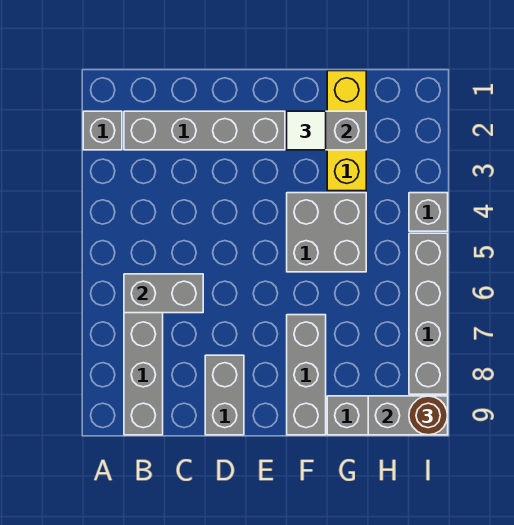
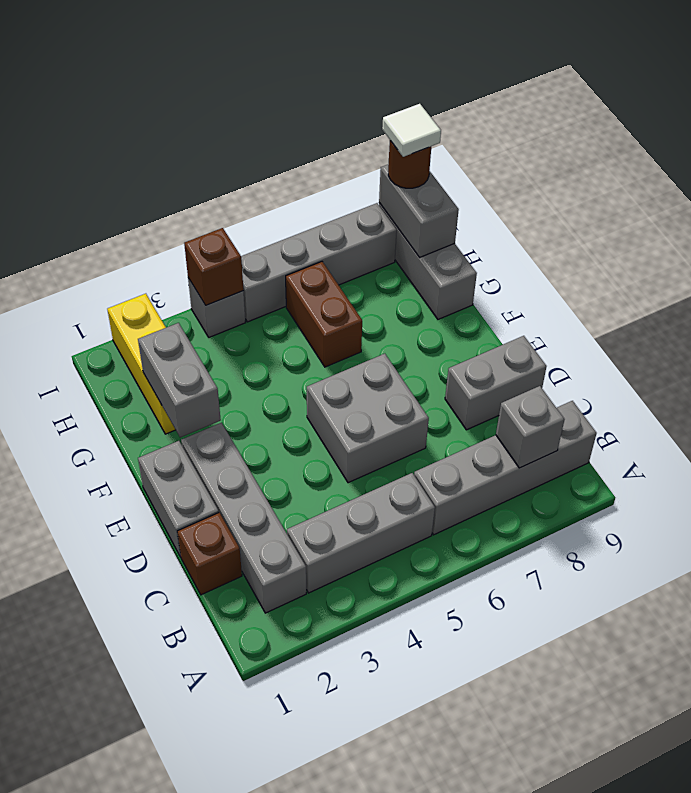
grey brick A2 level 1 -> grey brick B8 level 2
grey brick B6:C6 level 2 -> grey brick D1:E1 level 1
none -> brown brick C1 level 1
white tile F2 level 3 -> white tile I9 level 4
grey brick F4:G5 level 1 -> grey brick D5:E6 level 1
grey brick F7:F9 level 1 -> grey brick B3:B5 level 1
yellow brick G1:G3 level 1 -> yellow brick G2:I2 level 1
none -> brown brick G6:H6 level 1
none -> brown brick I4 level 2

